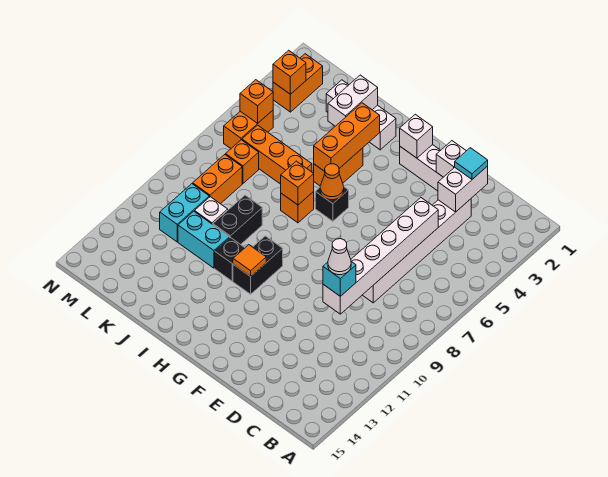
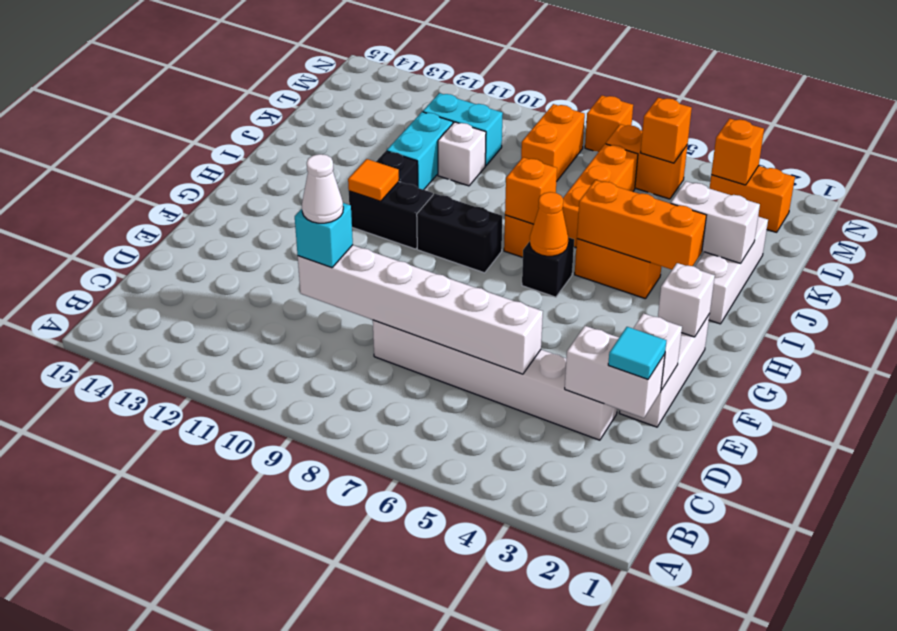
black brick J9:J10 level 1 -> black brick H8:H9 level 1
orange brick L7 level 1 -> orange brick N7 level 1
orange brick L8:L9 level 1 -> orange brick L8:M8 level 1

